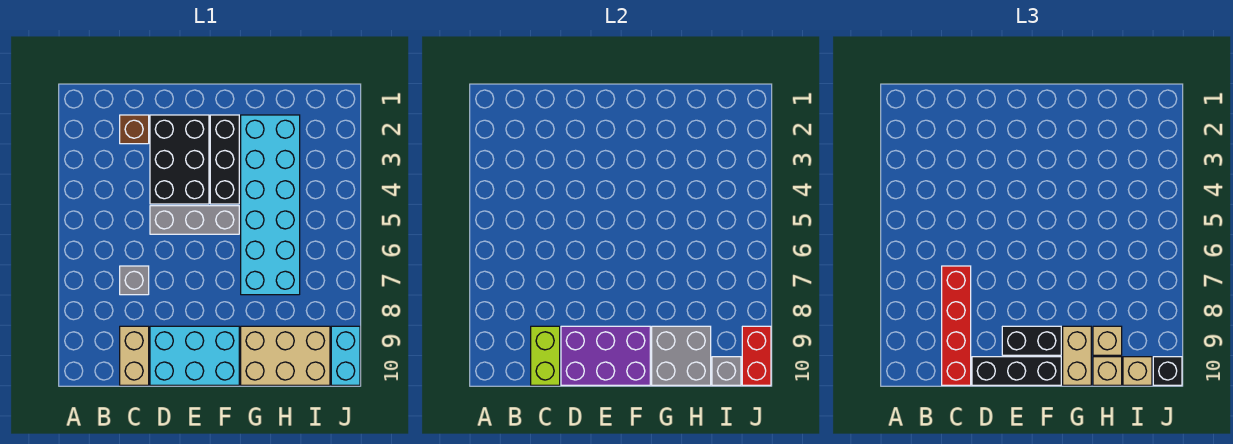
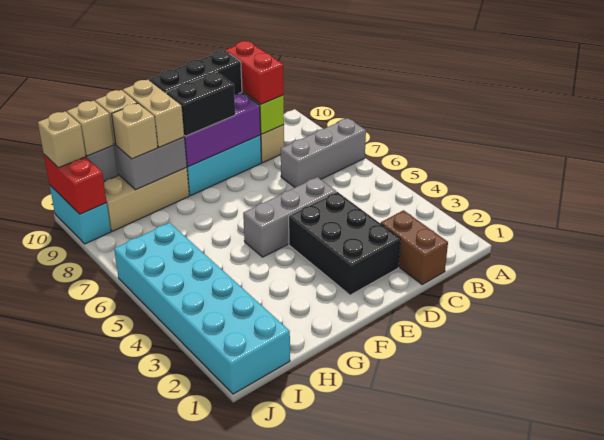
brown brick C2 level 1 -> brown brick C1:C2 level 1
grey brick C7 level 1 -> grey brick A7:C7 level 1
red brick C7:C10 level 3 -> red brick C9:C10 level 3
black brick F2:F4 level 1 -> none
cyan brick G2:H7 level 1 -> cyan brick I1:J6 level 1
black brick J10 level 3 -> tan brick J10 level 3

